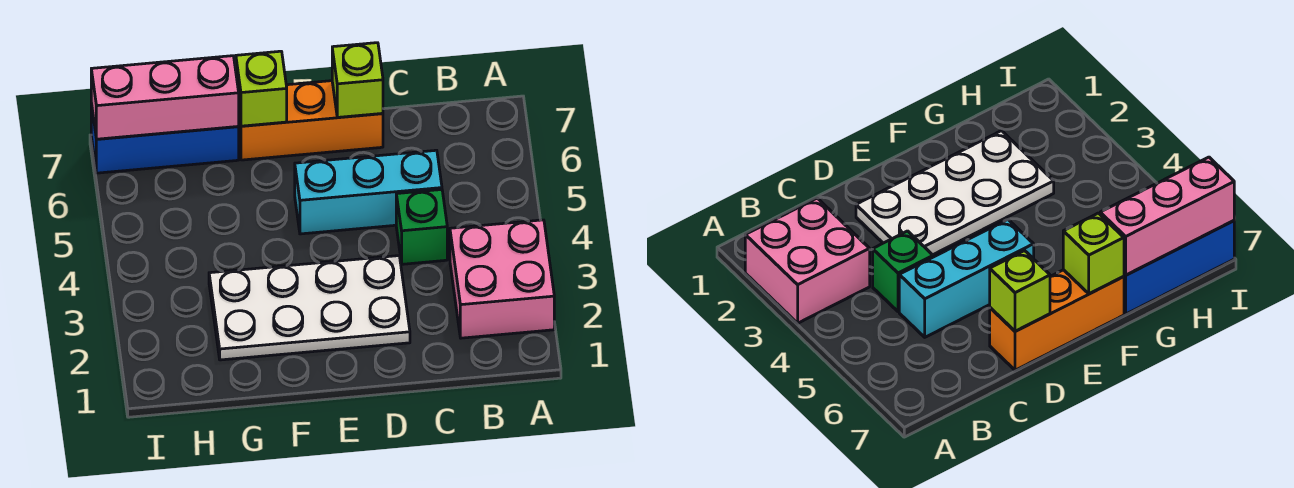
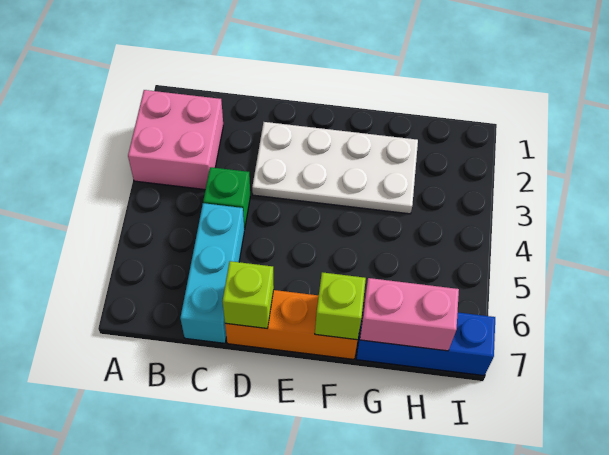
cyan brick C5:E5 level 1 -> cyan brick C5:C7 level 1
pink brick G7:I7 level 2 -> pink brick G7:H7 level 2

